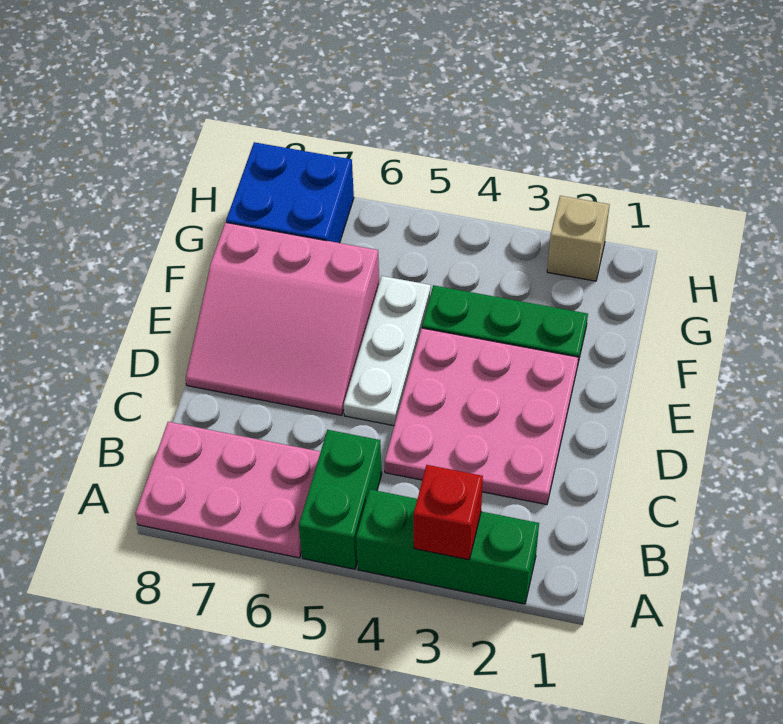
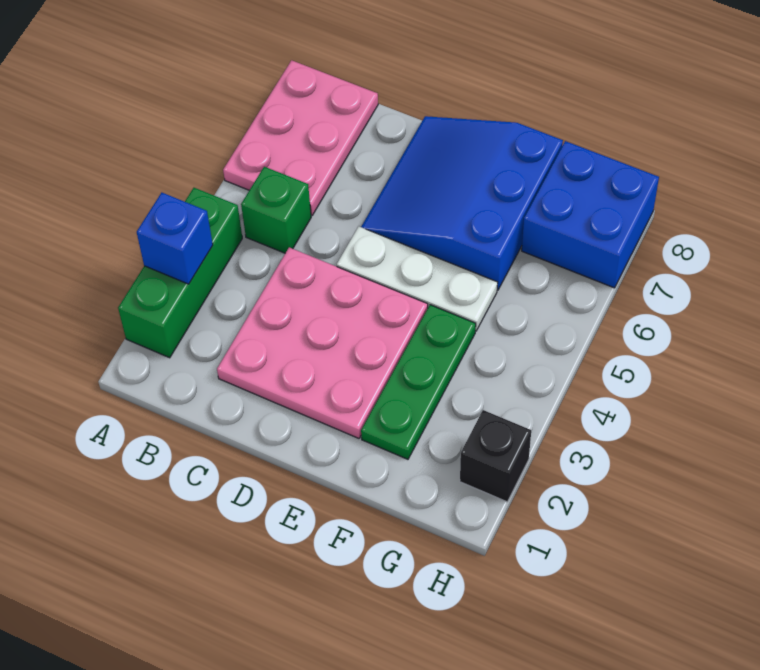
red brick A3 level 2 -> blue brick A3 level 2
green brick A5:B5 level 1 -> green brick B5 level 1
pink slope D6:F8 level 1 top F -> blue slope D6:F8 level 1 top F
tan brick H2 level 1 -> black brick H2 level 1

